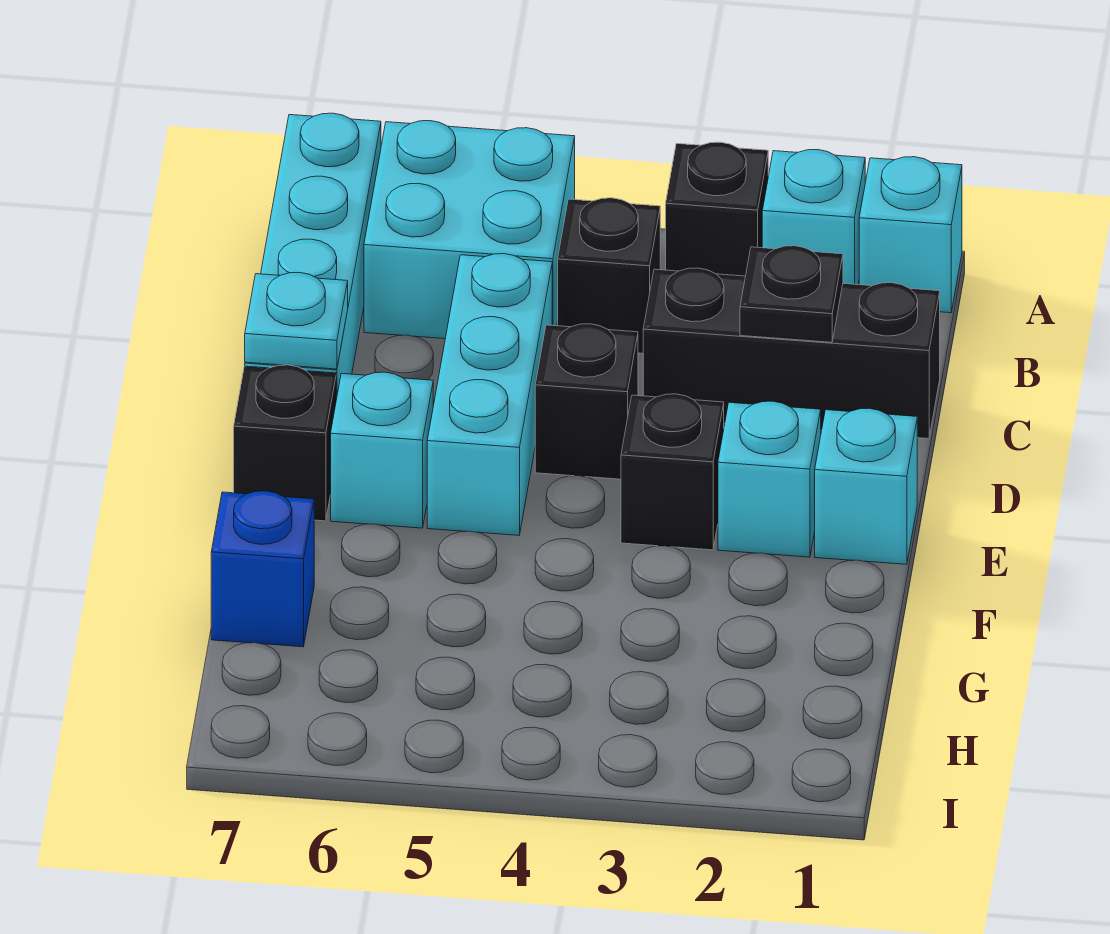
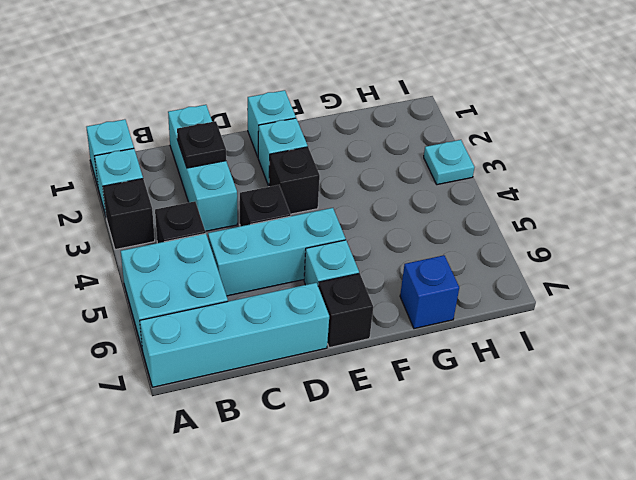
black brick C1:C3 level 1 -> cyan brick C1:C3 level 1
cyan plate D7 level 2 -> cyan plate I3 level 1

